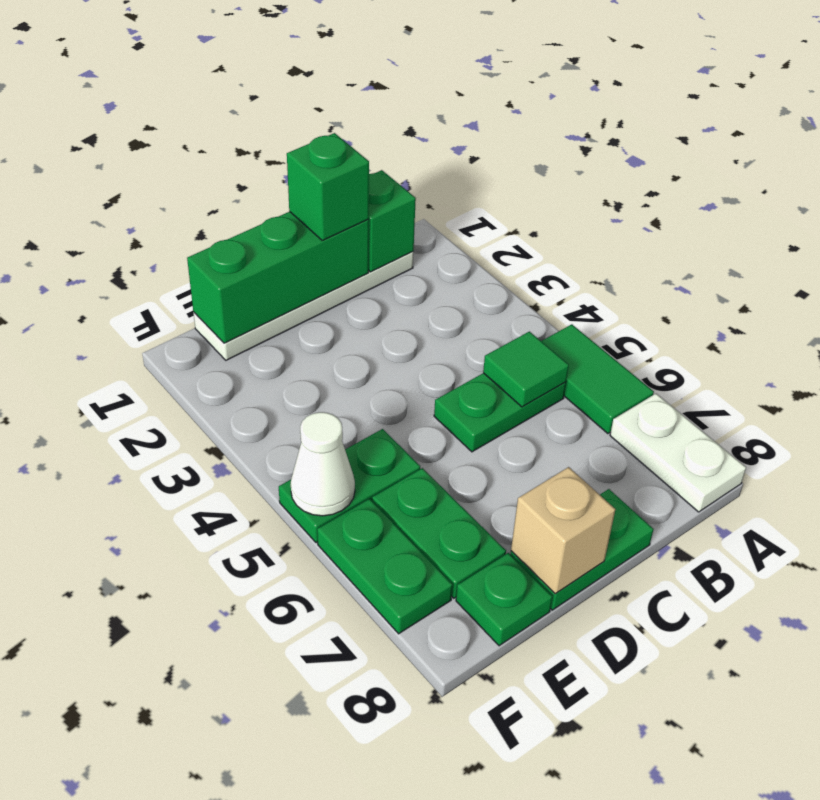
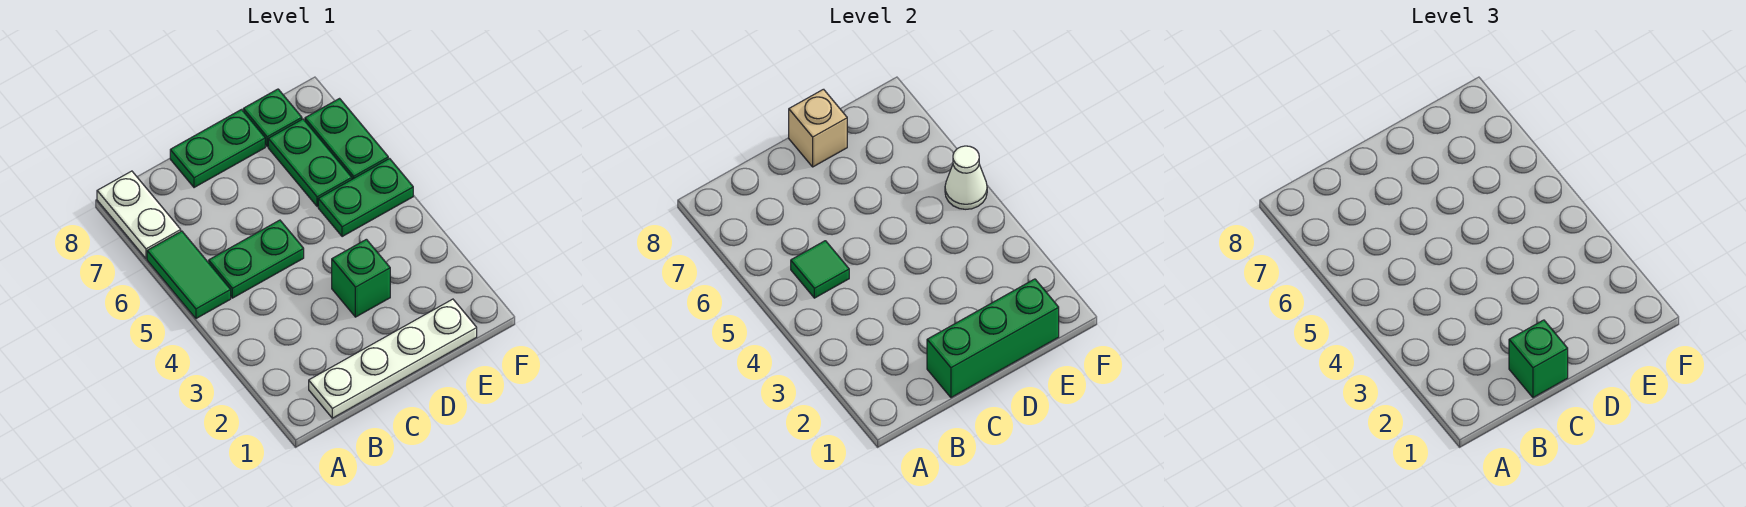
green brick B1 level 2 -> green brick D3 level 1

